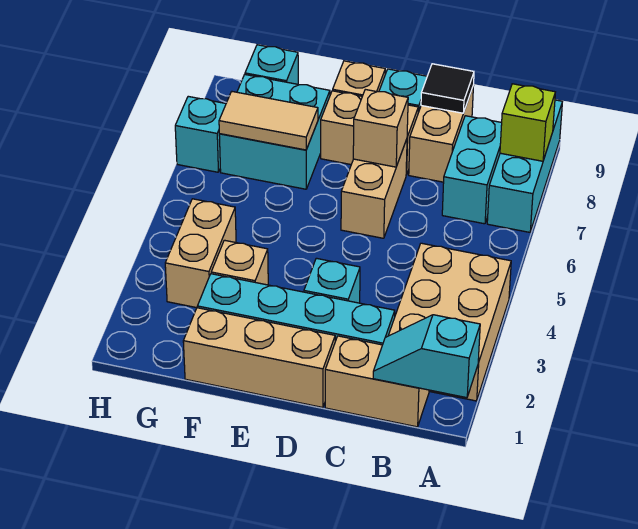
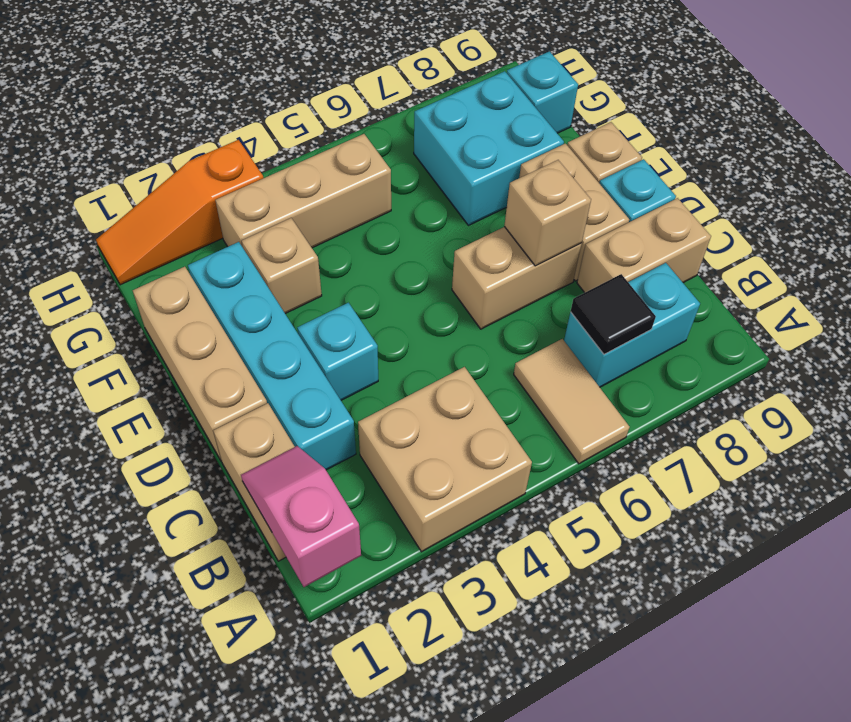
cyan slope A1:B1 level 2 top A -> pink slope A1:B1 level 2 top A
tan brick A2:B4 level 1 -> tan brick A3:B4 level 1
cyan brick A7:A9 level 1 -> none
lime brick A8 level 2 -> none
black tile C9 level 2 -> black tile B7 level 2
tan tile F7:G7 level 2 -> tan tile A6:B6 level 1
tan brick G3:G4 level 1 -> tan brick G3:G5 level 1
none -> orange slope H1:H3 level 1 top 3
cyan brick H7 level 1 -> none

